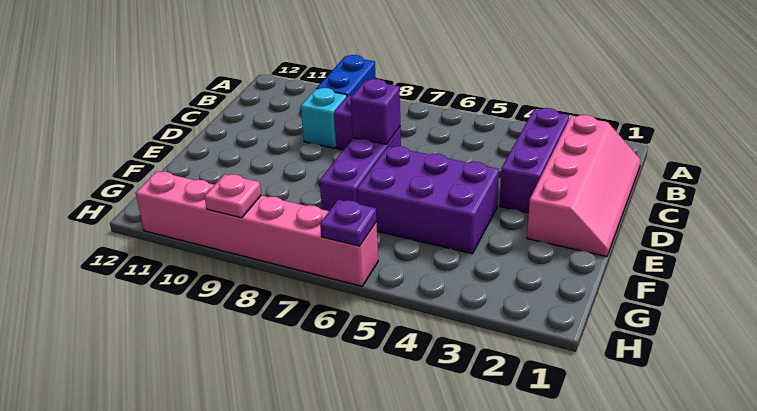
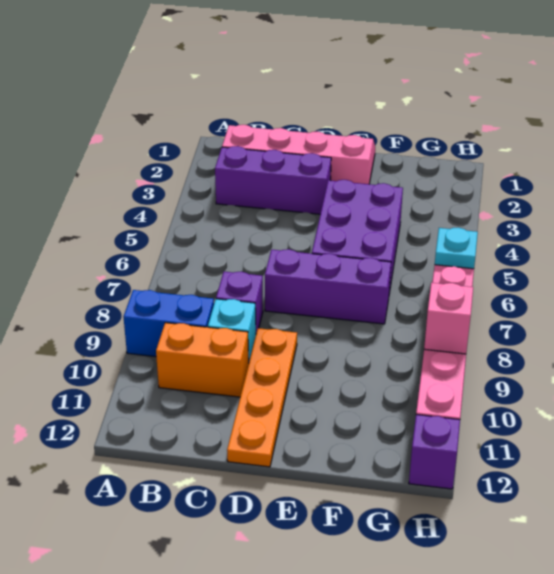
none -> orange brick B10:C10 level 1
purple brick D7 level 2 -> purple brick H12 level 1
none -> orange plate D9:D12 level 1
purple plate H6 level 2 -> cyan plate H6 level 2
pink plate H9 level 2 -> pink brick H9 level 2

